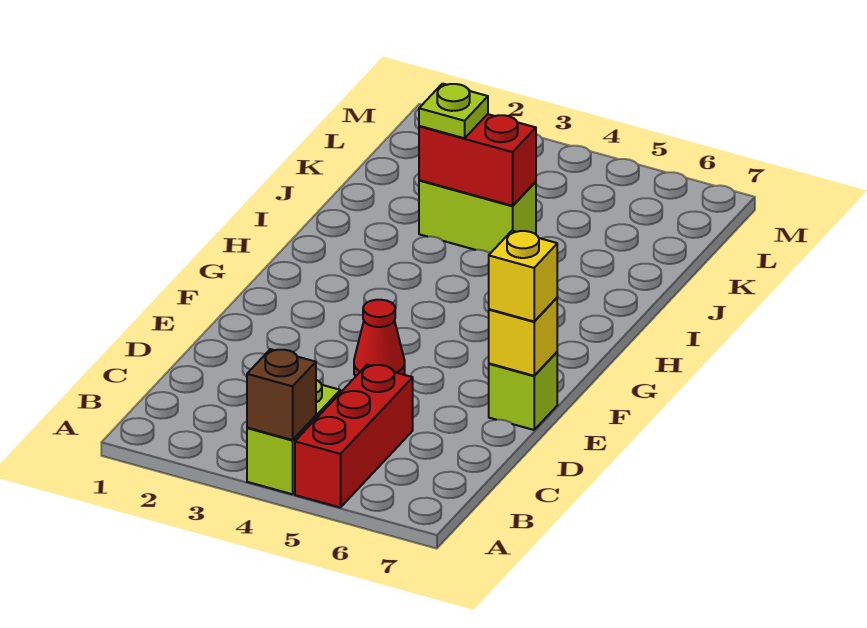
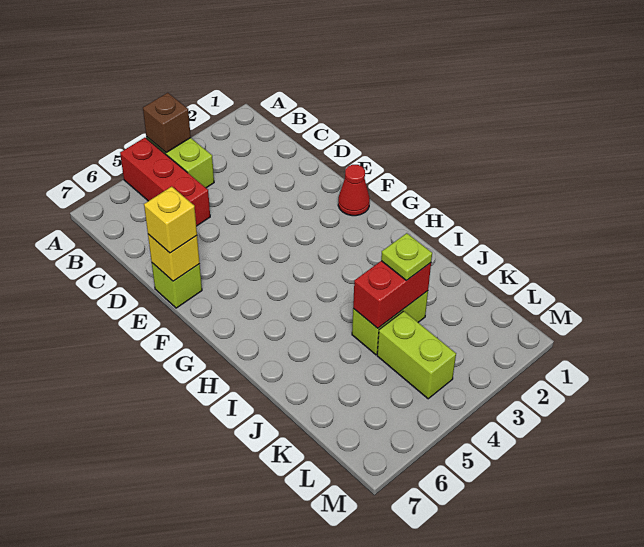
red cone E4 level 1 -> red cone F1 level 1
none -> lime brick K4:L4 level 1

